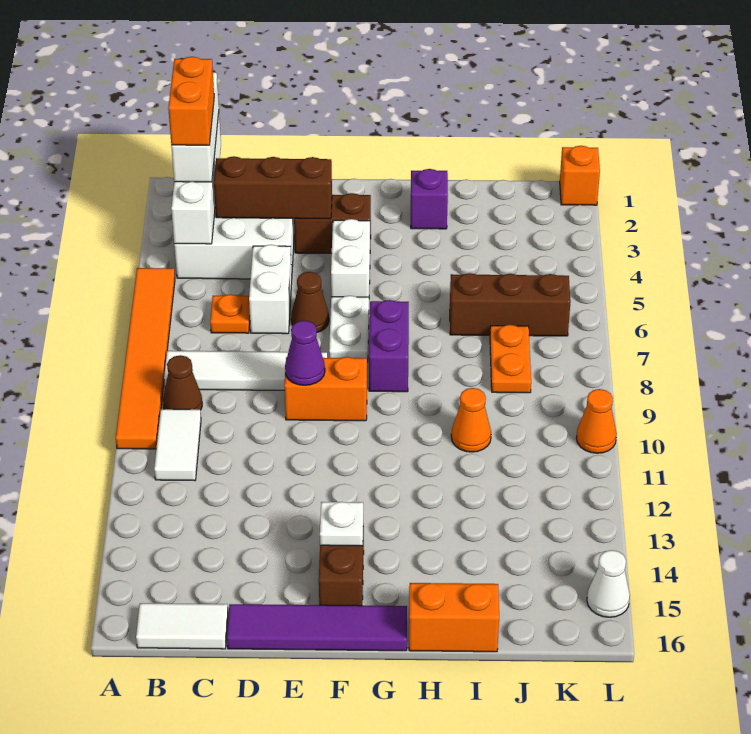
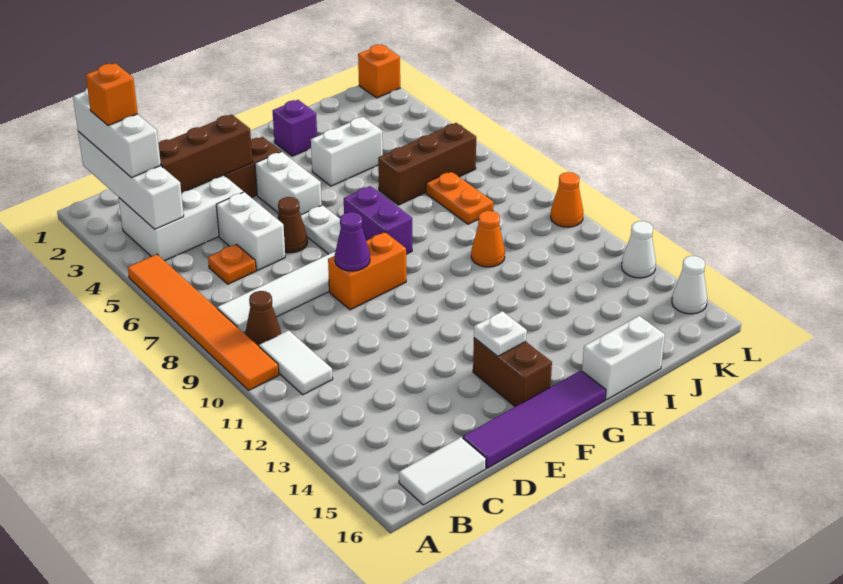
orange brick B2:B3 level 4 -> orange brick B2 level 4
none -> white brick H4:I4 level 1
orange brick H16:I16 level 1 -> white brick H16:I16 level 1
none -> white cone L13 level 1

